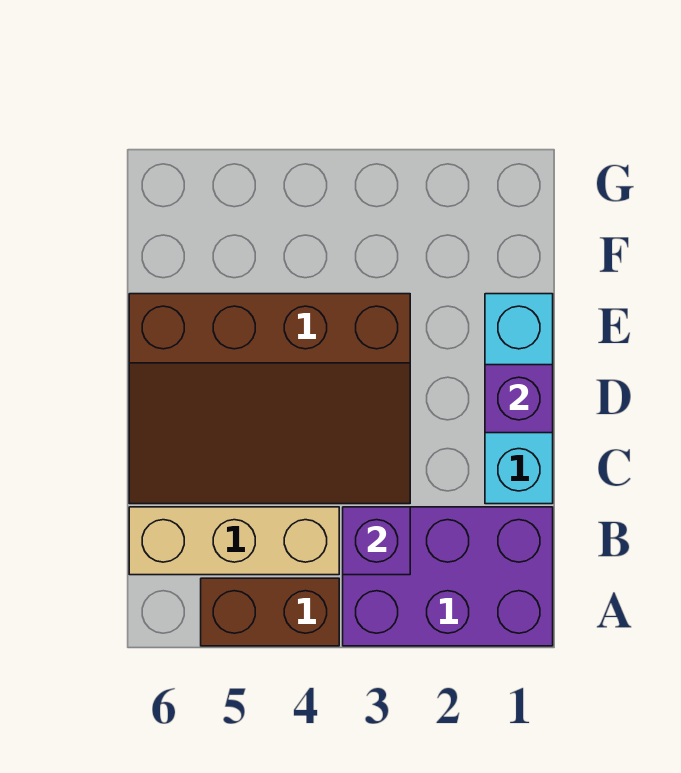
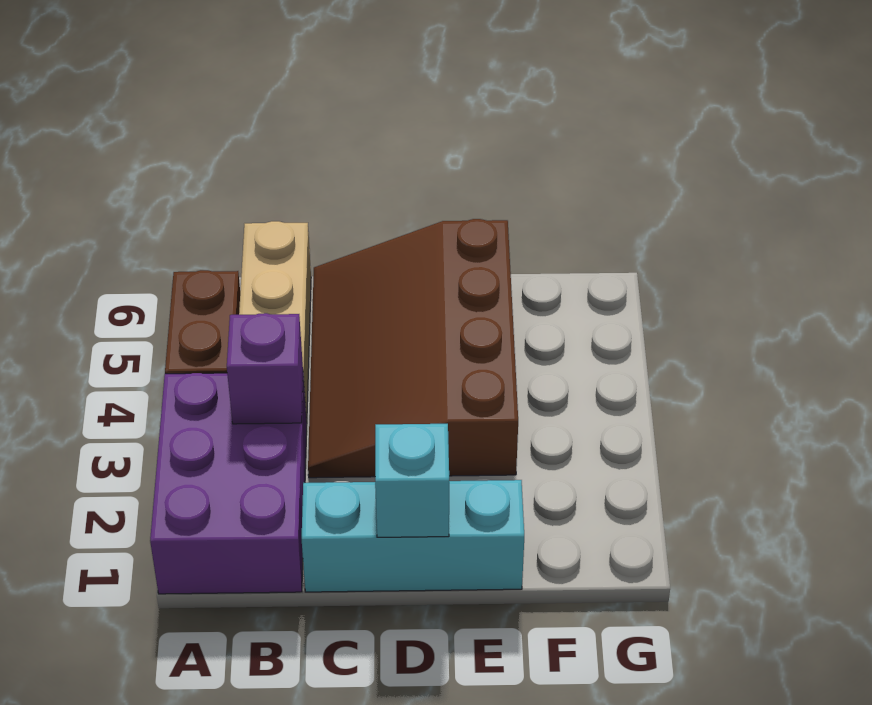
purple brick D1 level 2 -> cyan brick D1 level 2

